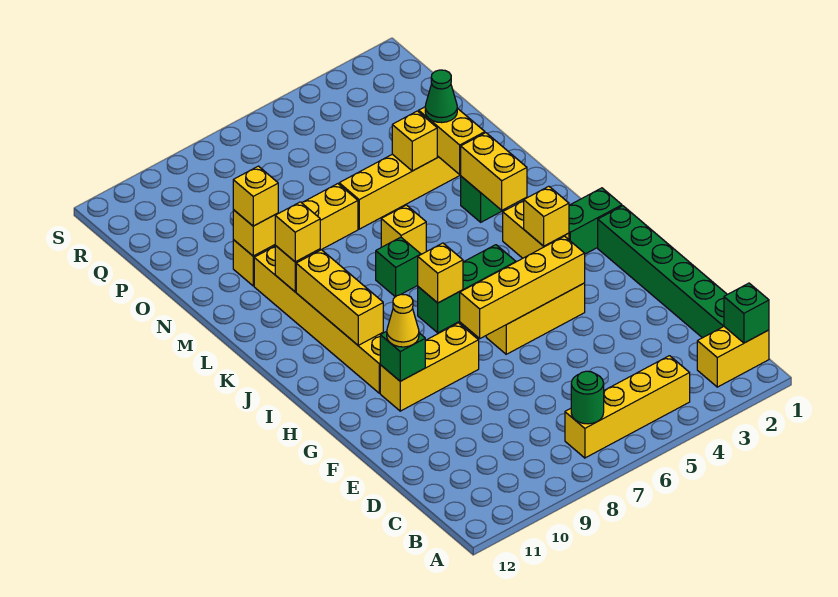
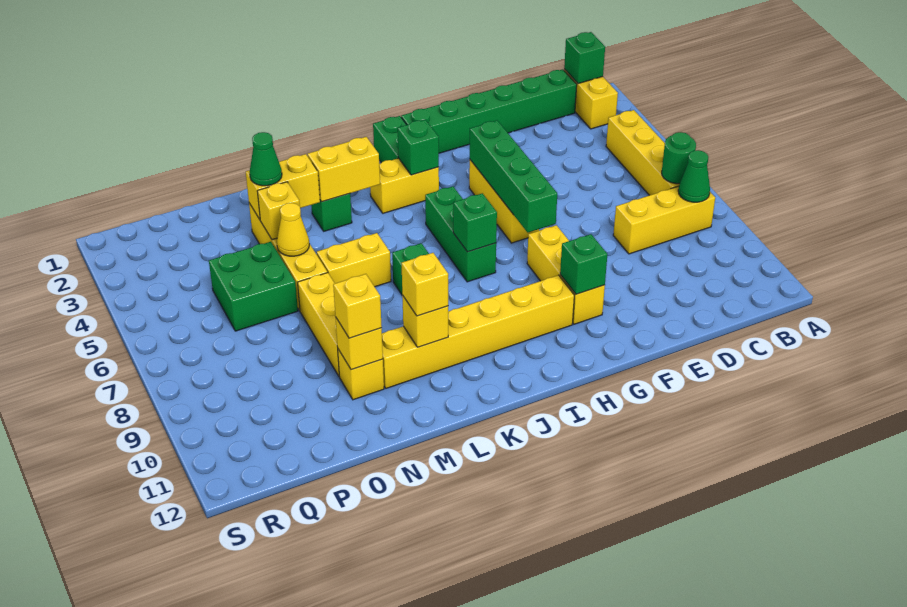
none -> green cone B8 level 2
yellow brick G4:G7 level 2 -> green brick G4:G7 level 2
yellow cone G10 level 3 -> yellow cone N5 level 2
yellow brick I3 level 2 -> green brick I3 level 2
yellow brick I7 level 2 -> green brick I7 level 2
yellow brick I10:K10 level 2 -> yellow brick B8:D8 level 1
yellow brick L6 level 1 -> yellow brick L6:M6 level 1
none -> green brick O5:P6 level 1

